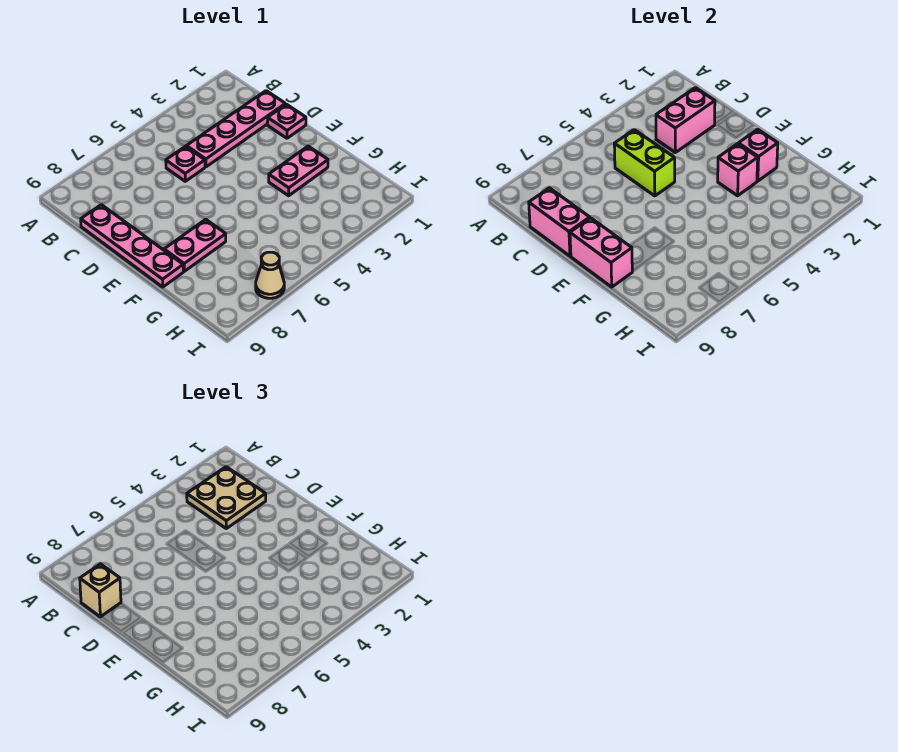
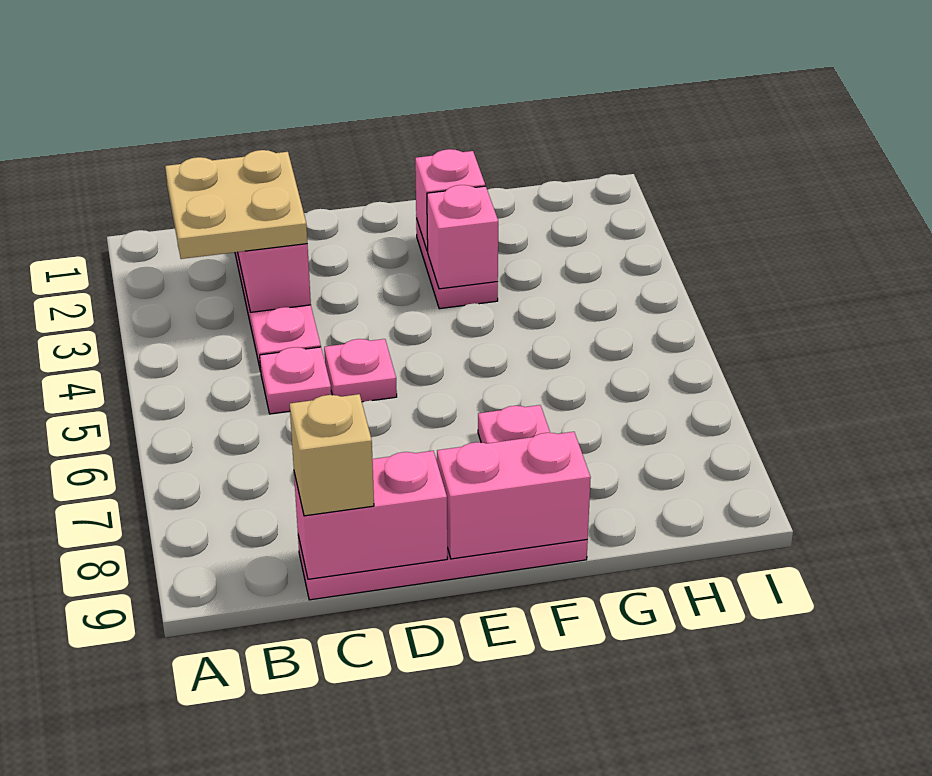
lime brick C5:D5 level 2 -> none
pink plate D1 level 1 -> pink plate D5 level 1
tan cone I7 level 1 -> none

